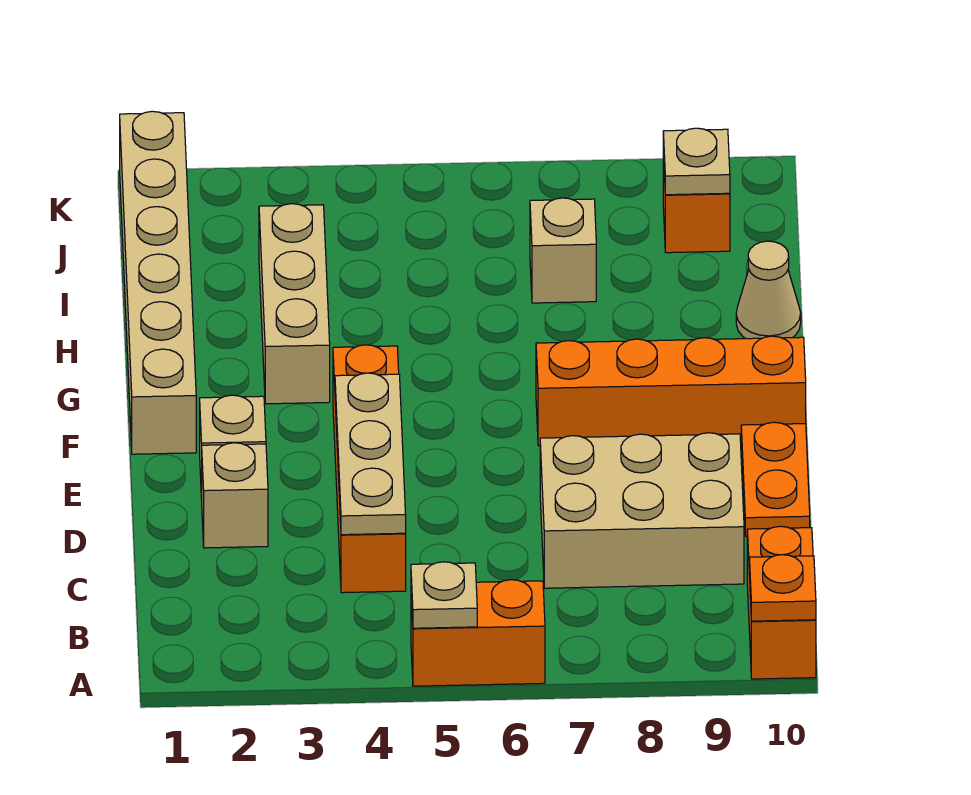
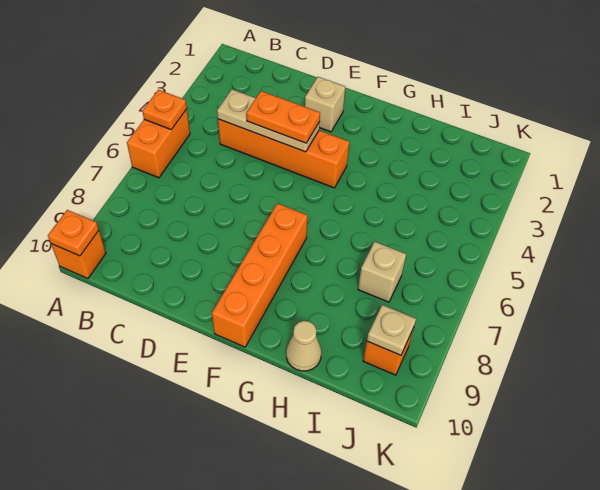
tan plate A5 level 2 -> orange plate A5 level 2
orange brick A10:B10 level 1 -> orange brick A10 level 1
tan brick C7:D9 level 1 -> none
tan brick D2 level 1 -> none
orange plate D10:E10 level 1 -> orange plate D4:E4 level 3
tan brick F1:K1 level 1 -> none
tan brick G3:I3 level 1 -> none

